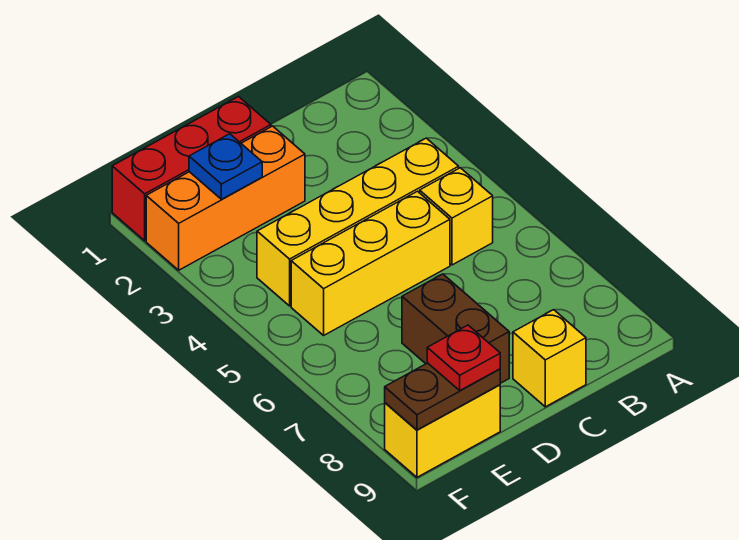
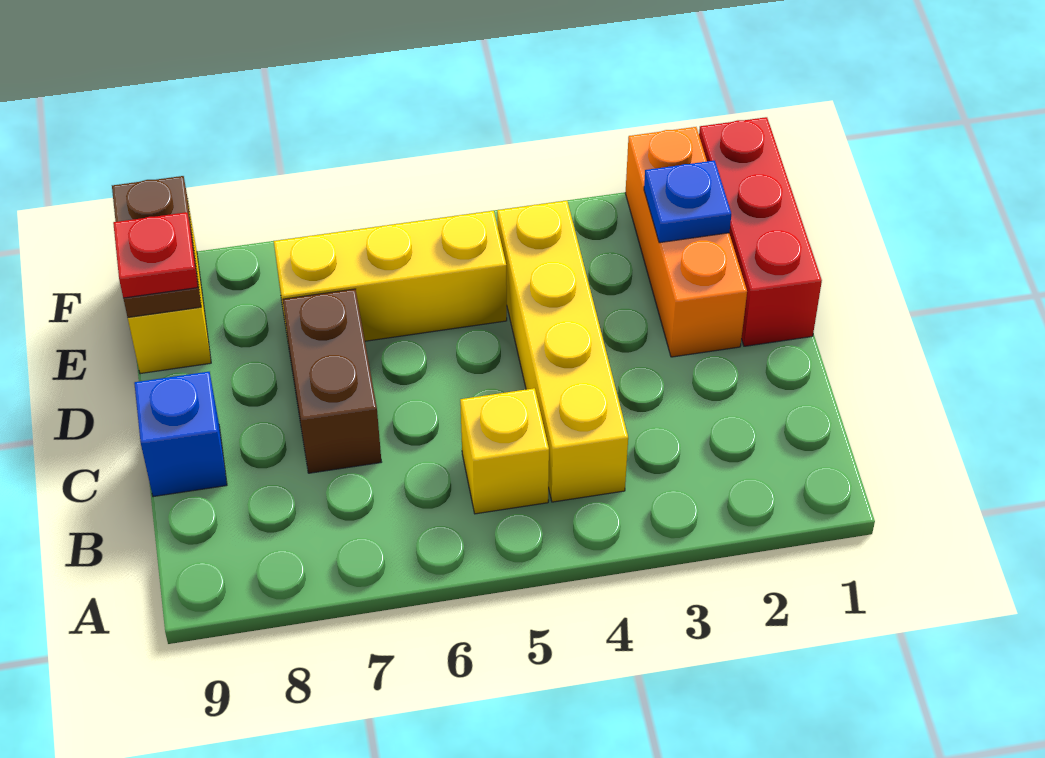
yellow brick C5:E5 level 1 -> yellow brick E5:E7 level 1
yellow brick C9 level 1 -> blue brick C9 level 1
brown brick D7:D8 level 1 -> brown brick C7:D7 level 1

